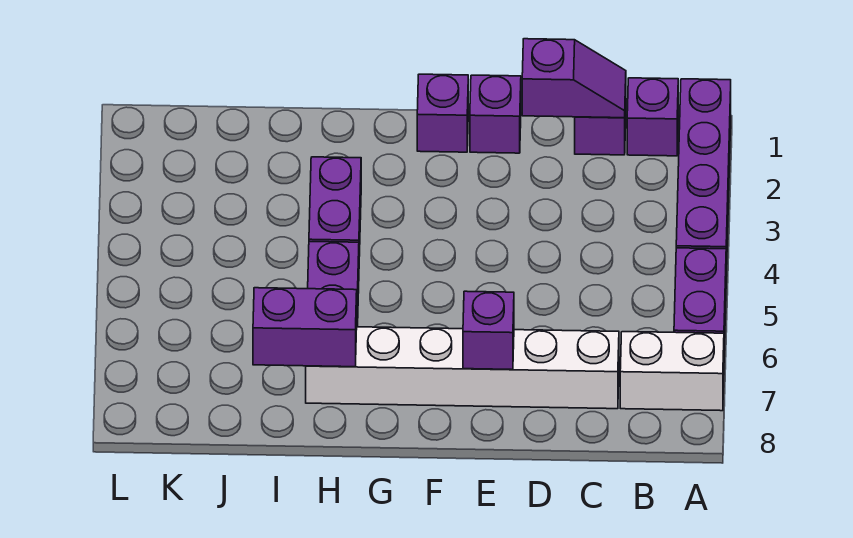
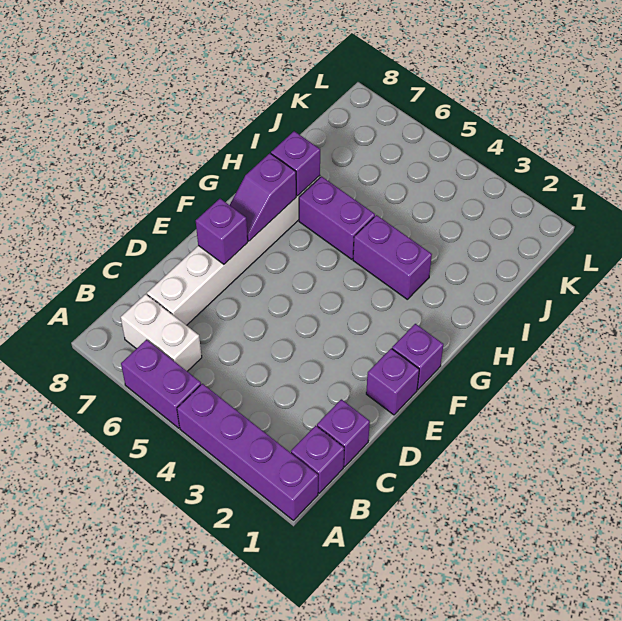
white brick A7:B7 level 1 -> white brick B6:B7 level 1
purple slope C1:D1 level 2 top D -> purple slope F7:G7 level 2 top G
purple brick H7:I7 level 2 -> purple brick H7 level 2

